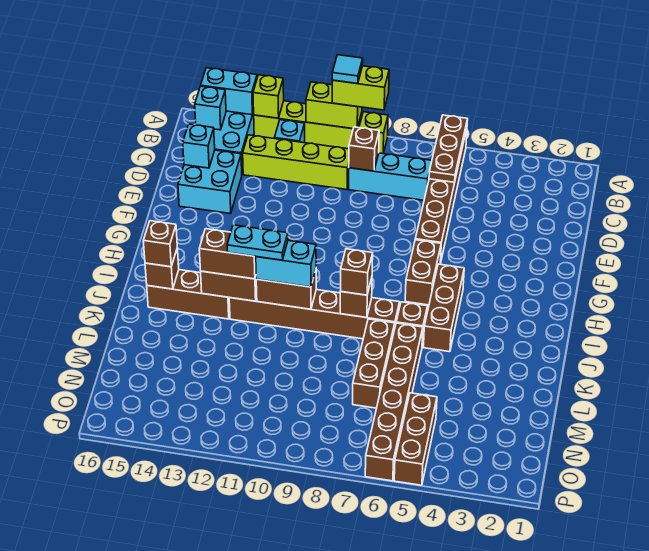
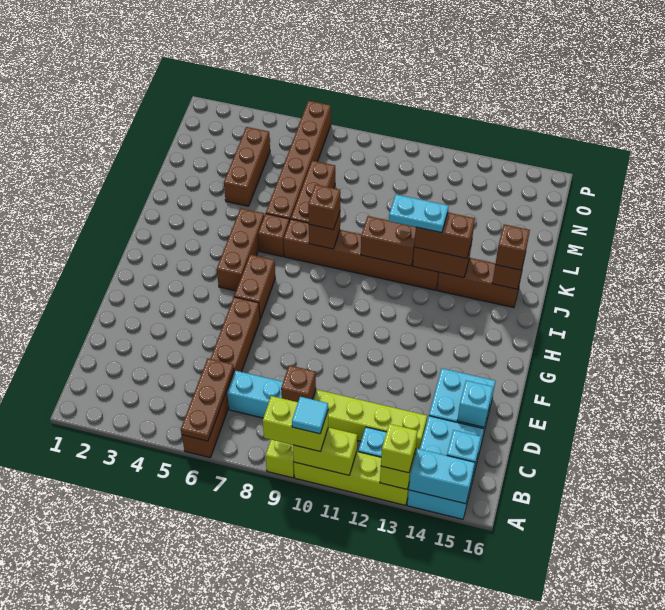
none -> lime brick A13 level 3
cyan brick J10:J11 level 3 -> none
brown brick N5:P5 level 1 -> brown brick L4:N4 level 1

